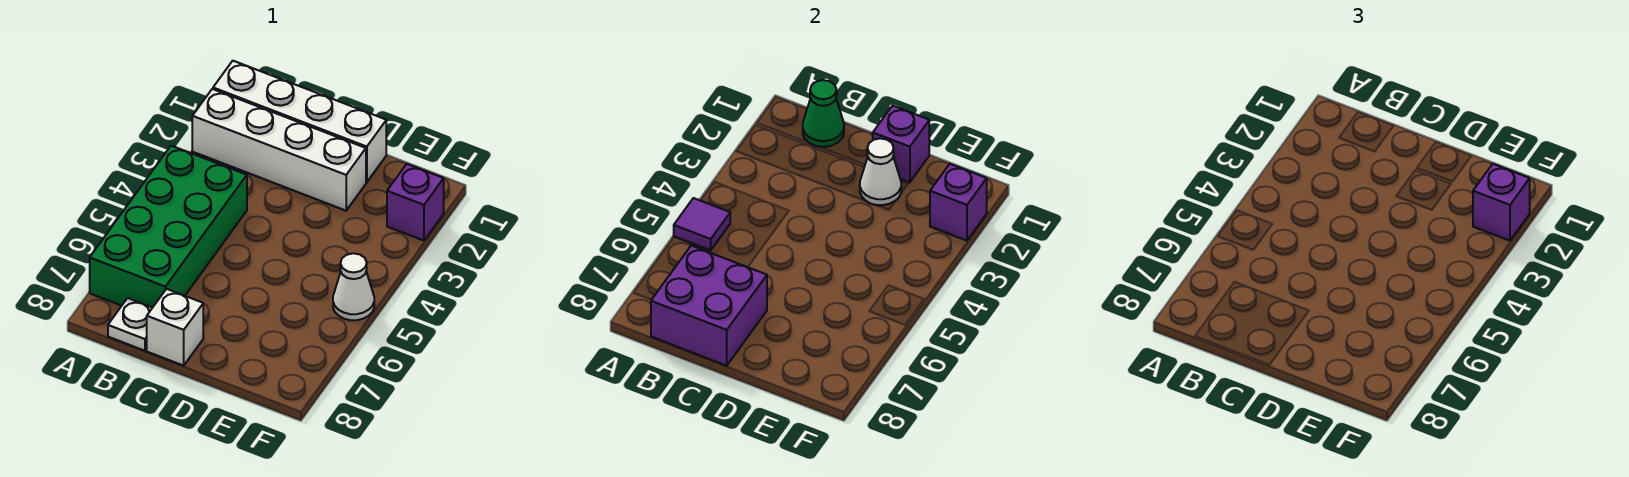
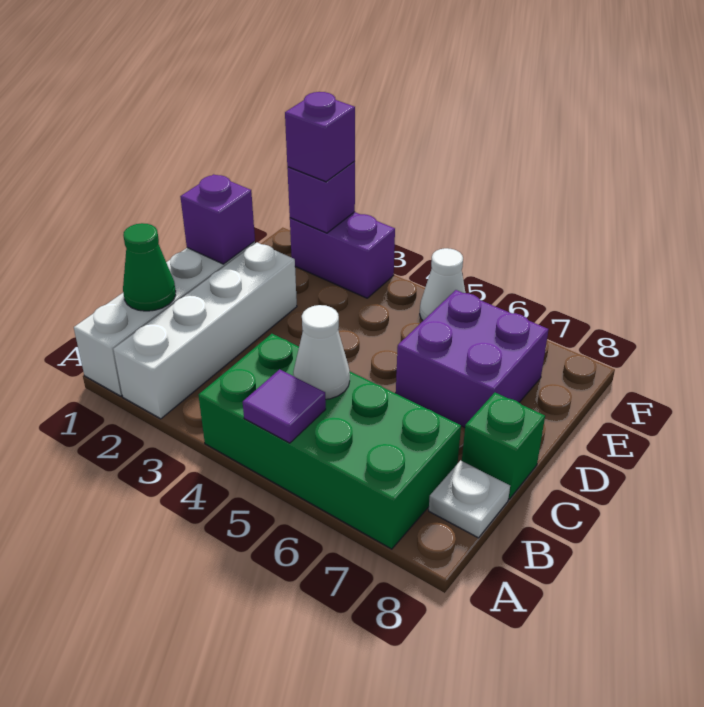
purple brick B7:C8 level 2 -> purple brick D6:E7 level 1
white brick C8 level 1 -> green brick C8 level 1
white cone D2 level 2 -> white cone B5 level 2
purple brick F2 level 1 -> purple brick F2:F3 level 1

